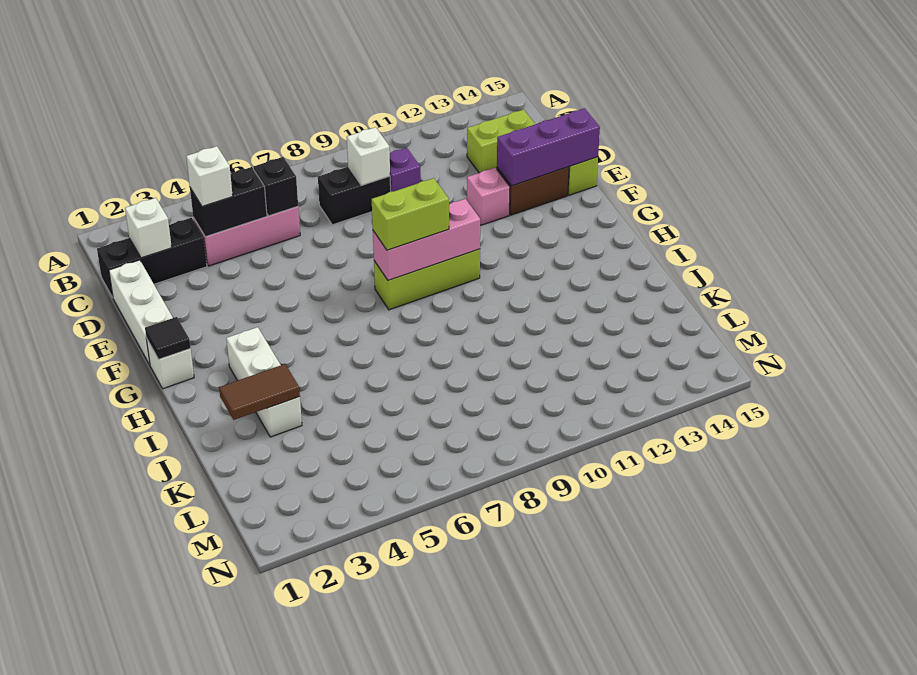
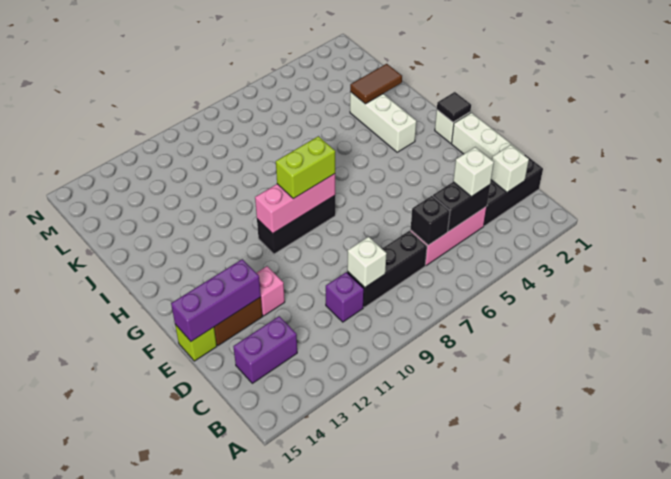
black brick C8:C9 level 1 -> black brick C7:C9 level 1
lime brick C13:C14 level 1 -> purple brick C13:C14 level 1
lime brick G8:G10 level 1 -> black brick G8:G10 level 1

